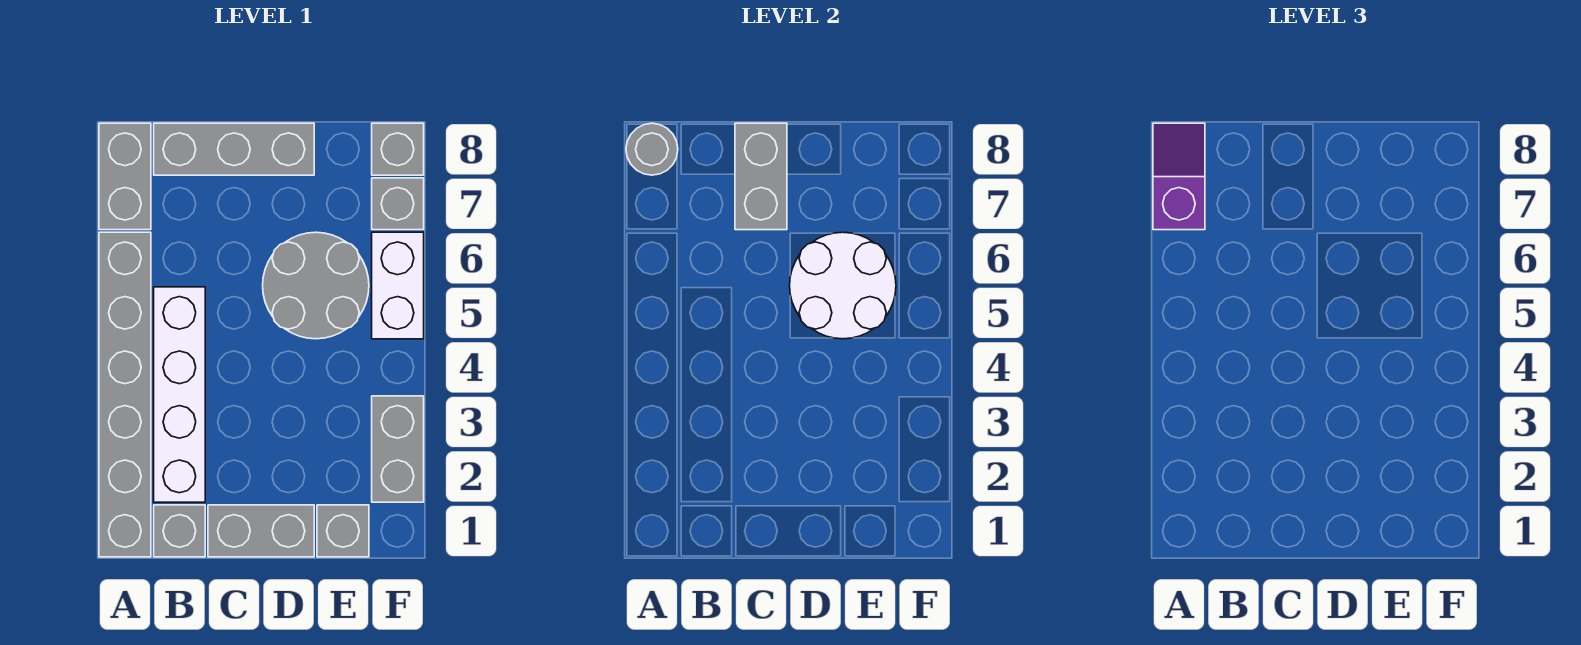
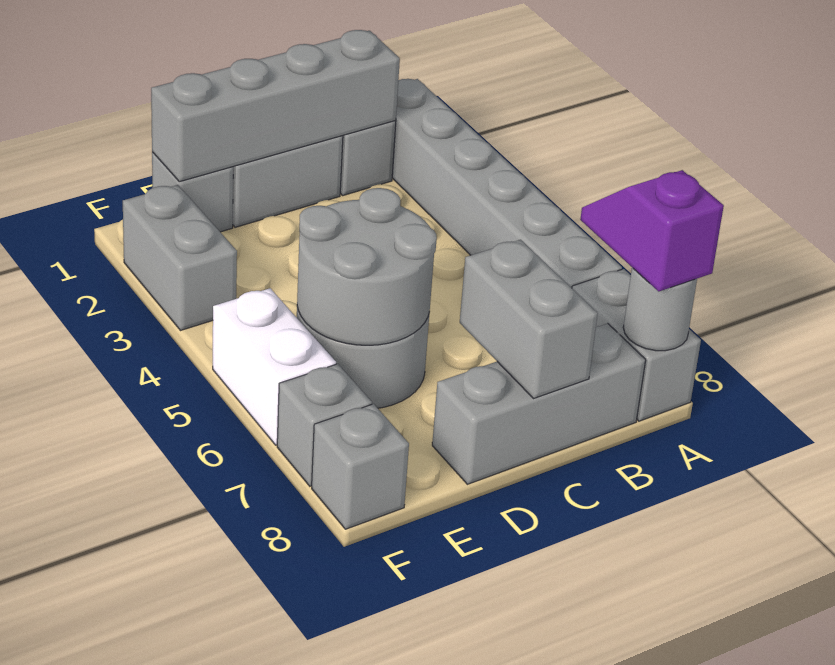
purple slope A7:A8 level 3 top 7 -> purple slope A7:A8 level 3 top 8
none -> grey brick B1:E1 level 2
white brick B2:B5 level 1 -> none
white round brick D5:E6 level 2 -> grey round brick D5:E6 level 2

